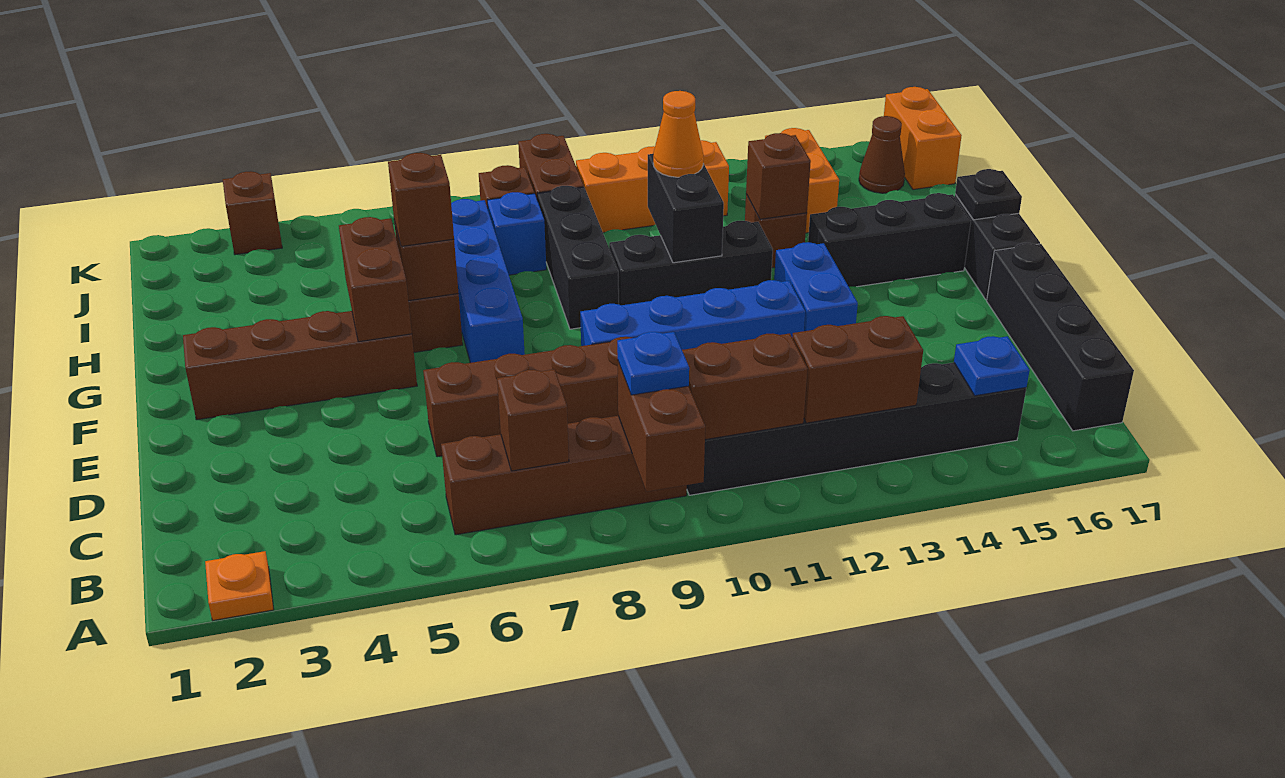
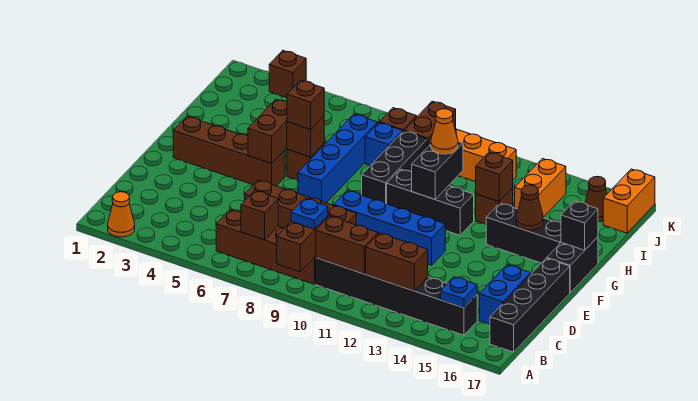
orange plate A2 level 1 -> orange cone A2 level 1
blue brick E13:F13 level 1 -> blue brick C16:D16 level 1
none -> brown cone G15 level 2
black plate G17 level 2 -> black brick G17 level 2

